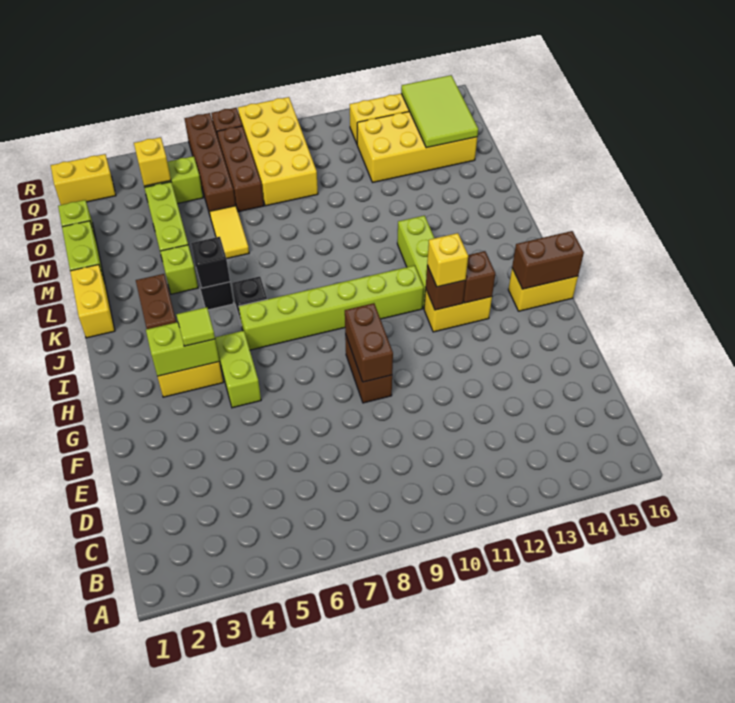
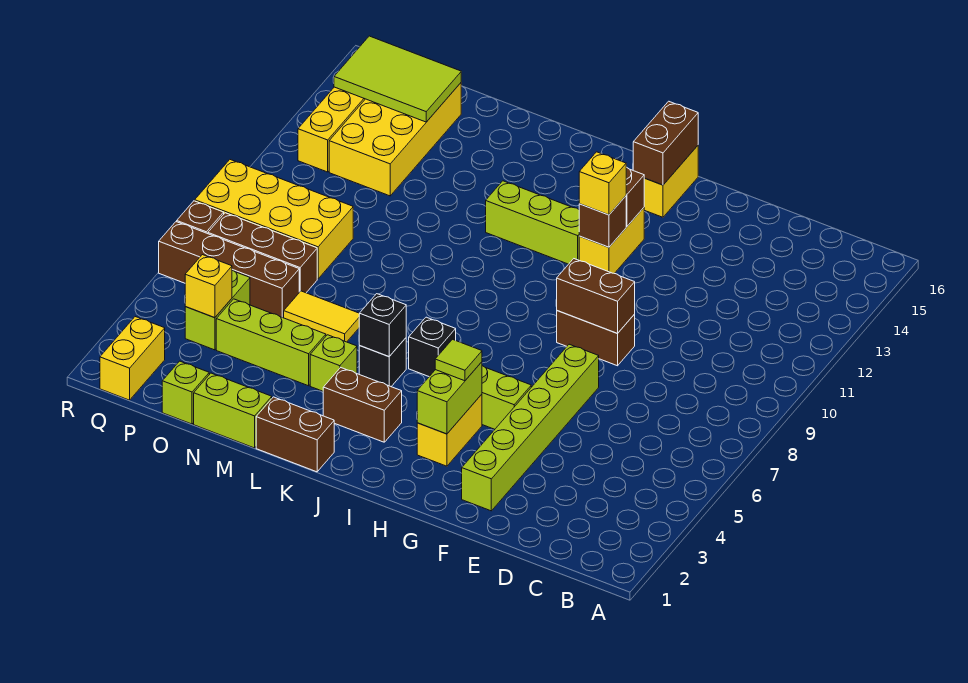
lime brick I6:I11 level 1 -> lime brick F2:F7 level 1
yellow brick K1:L1 level 1 -> brown brick K1:L1 level 1

